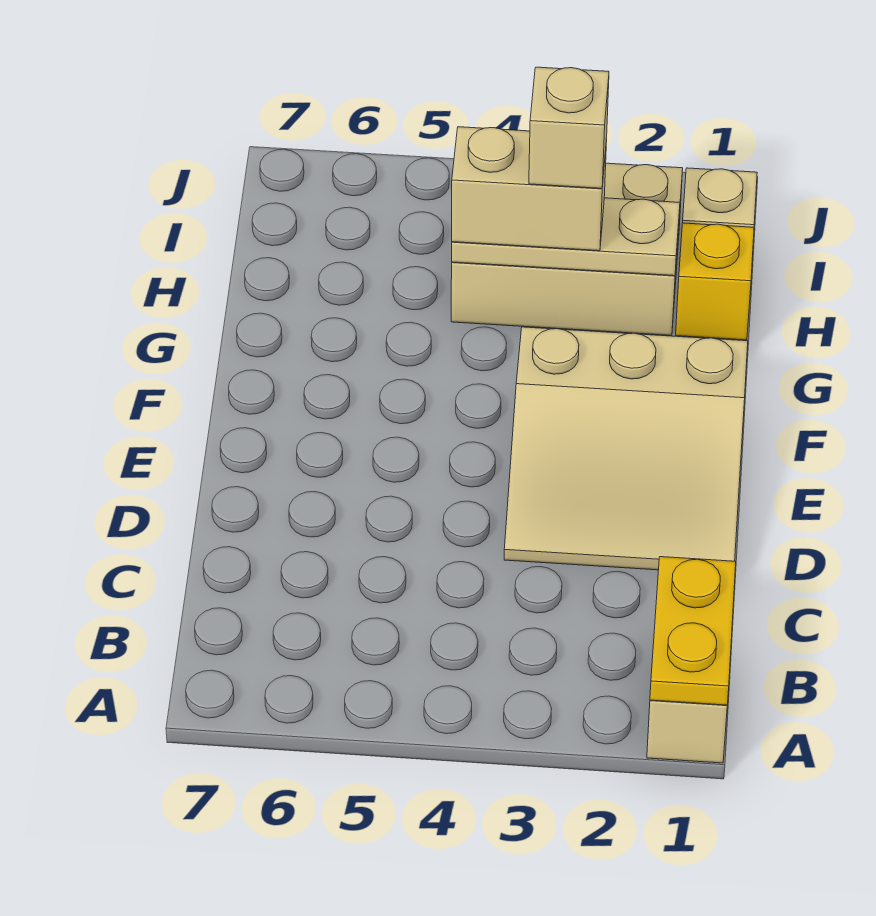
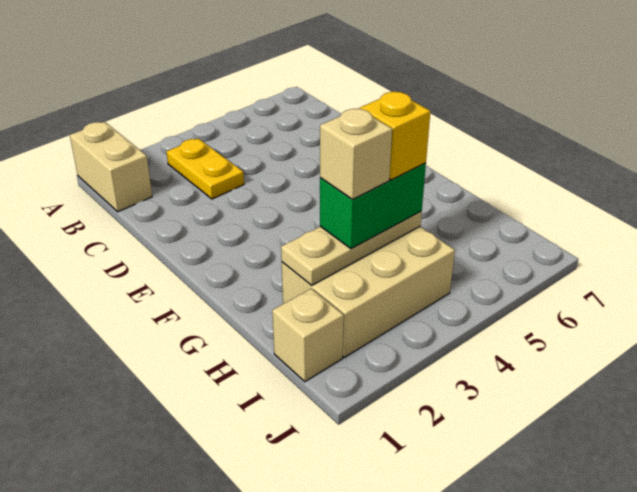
yellow plate A1:B1 level 2 -> yellow plate B3:C3 level 1
tan slope D1:F3 level 1 top F -> none
yellow brick H1 level 1 -> yellow brick H4 level 4
tan brick H3:H4 level 3 -> green brick H3:H4 level 3

